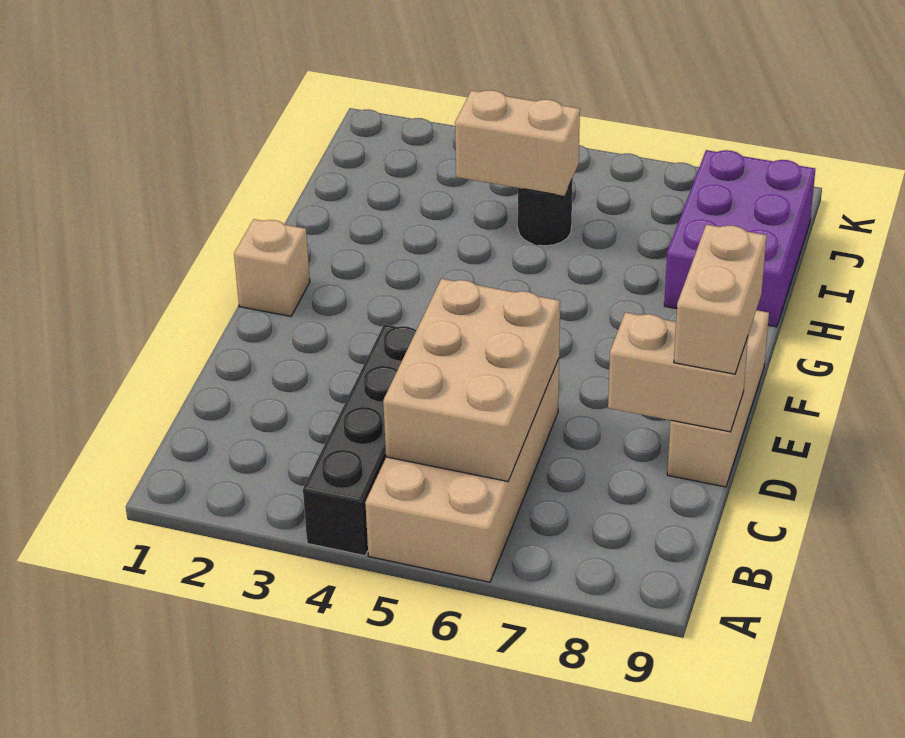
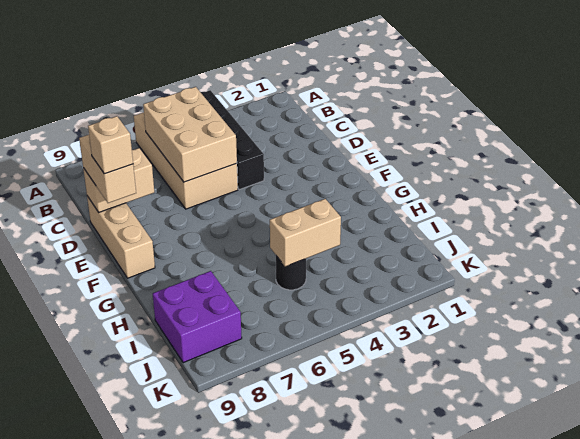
tan brick F1 level 1 -> tan brick E9 level 4
purple brick H8:J9 level 1 -> purple brick I8:J9 level 1

